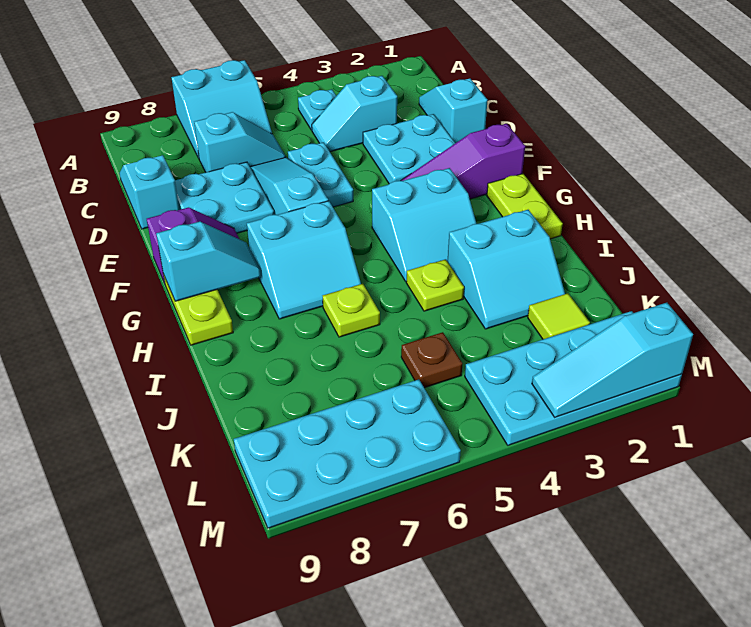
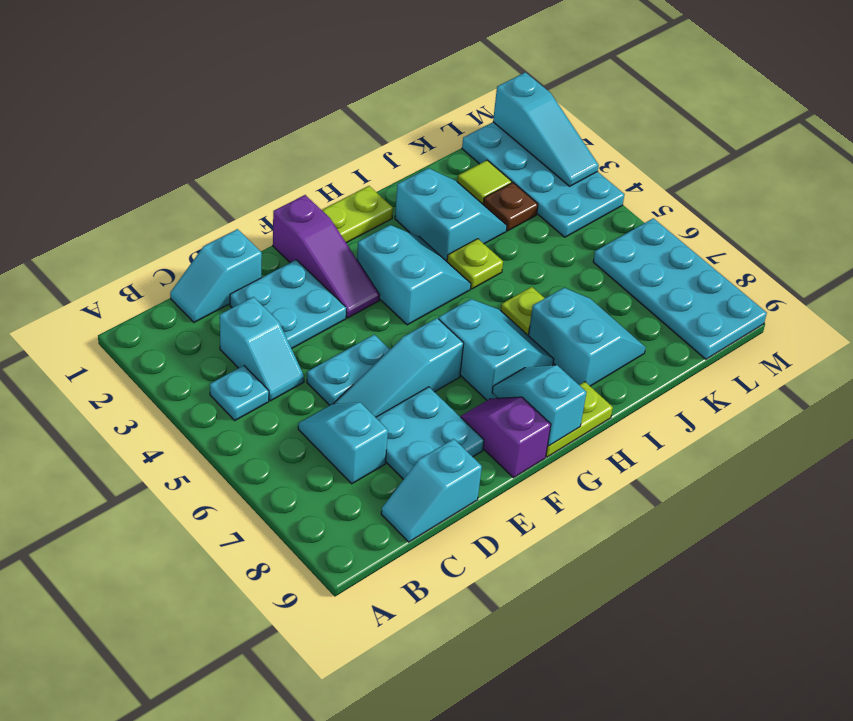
cyan slope A6:B7 level 1 top A -> cyan slope I7:J8 level 1 top I
brown plate K5 level 1 -> brown plate K3 level 1

